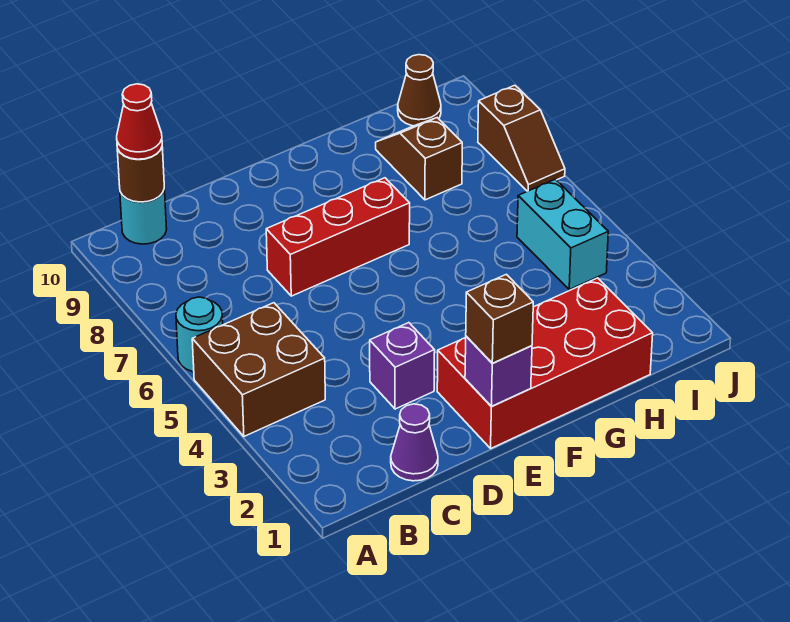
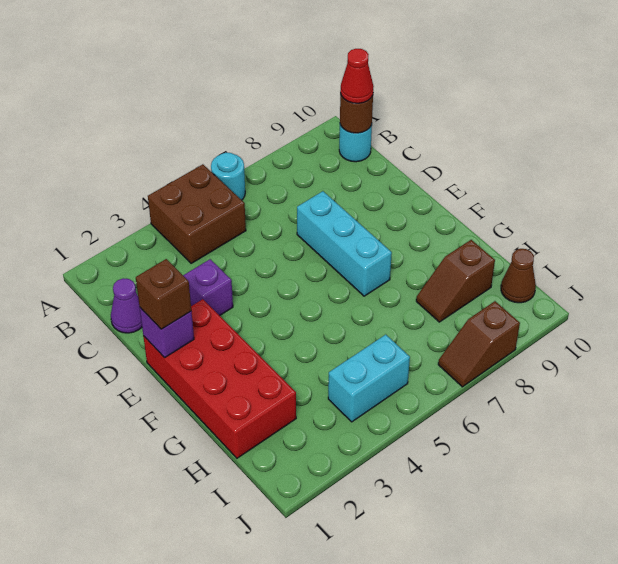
red brick D7:F7 level 1 -> cyan brick D7:F7 level 1
brown slope H8:H9 level 1 top 8 -> brown slope H8:H9 level 1 top 9

